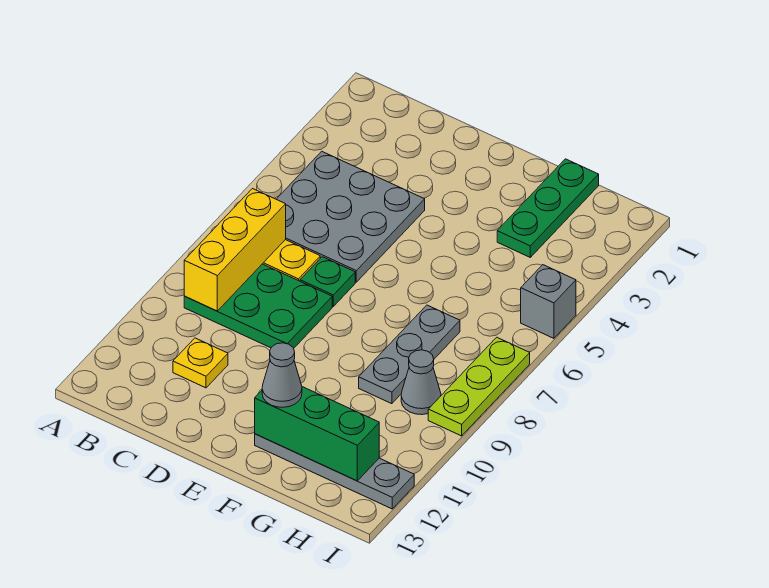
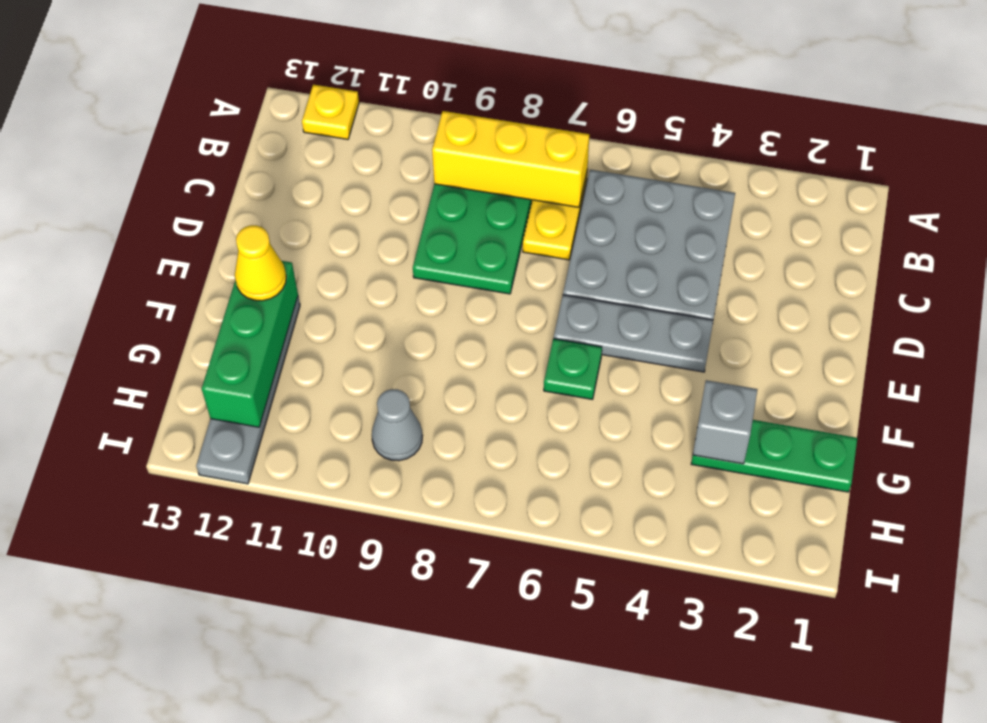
yellow plate C11 level 1 -> yellow plate A12 level 1
green plate D7 level 1 -> green plate F6 level 1
grey cone F12 level 3 -> yellow cone F12 level 3
grey plate G7:G9 level 1 -> grey plate E4:E6 level 1
grey brick I5 level 1 -> grey brick G3 level 2
lime plate I7:I9 level 1 -> none

